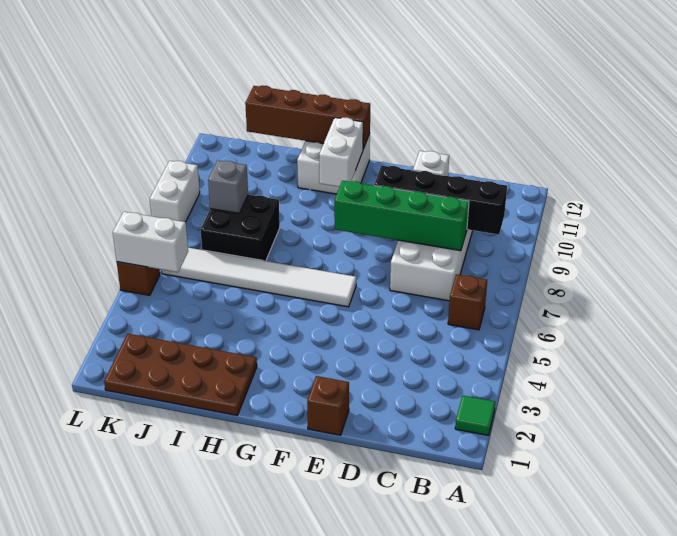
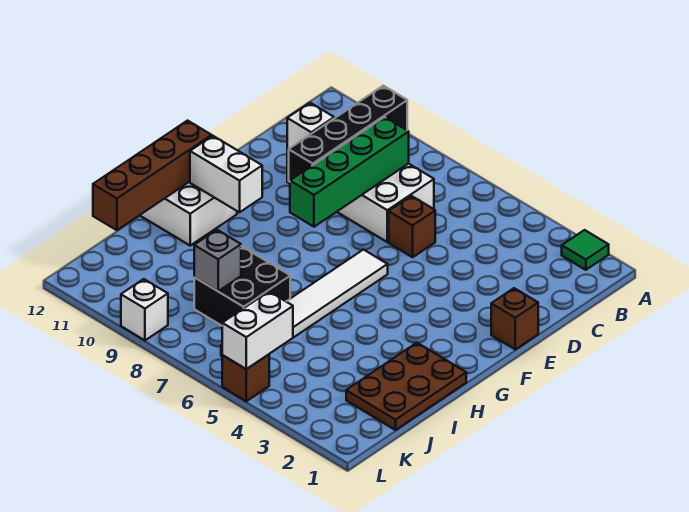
brown brick B6 level 1 -> brown brick D6 level 1
brown plate H1:K2 level 1 -> brown plate H1:J2 level 1
white brick L8:L9 level 1 -> white brick L9 level 1

